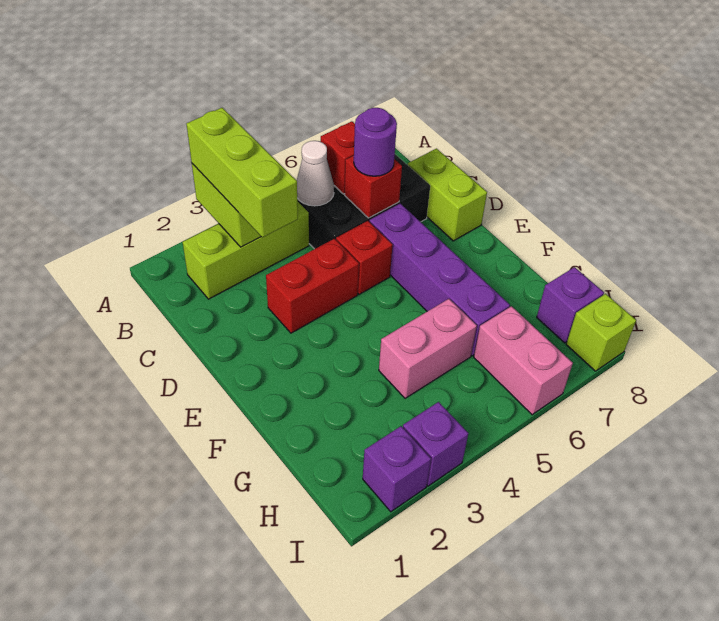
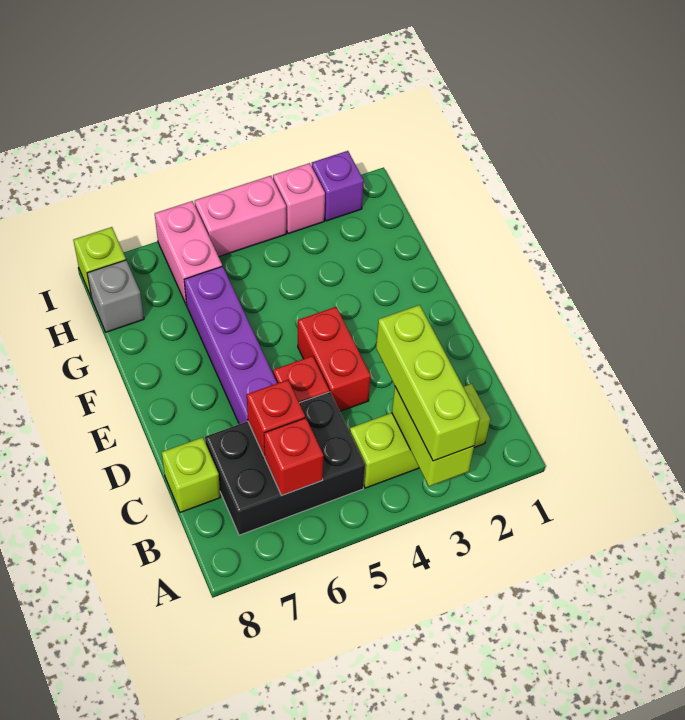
white cone B5 level 2 -> none
purple round brick C6 level 3 -> none
lime brick C8:D8 level 1 -> lime brick C8 level 1
red brick D3:D4 level 1 -> red brick D4:E4 level 1
pink brick G4:G5 level 1 -> pink brick I4:I5 level 1
purple brick H8 level 1 -> grey brick H8 level 1
purple brick I3 level 1 -> pink brick I3 level 1

